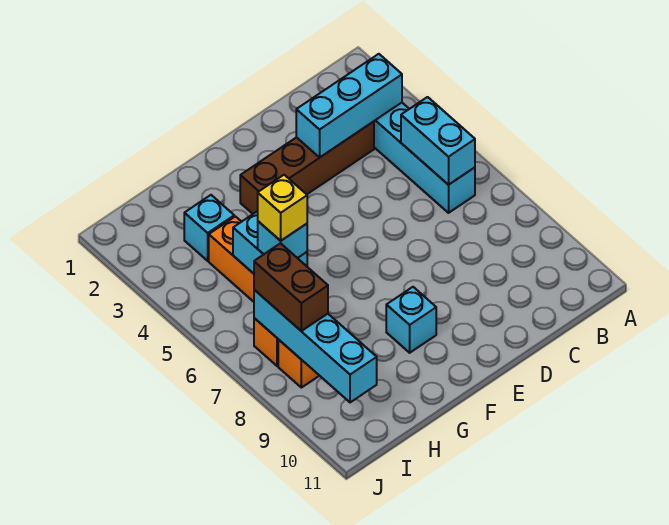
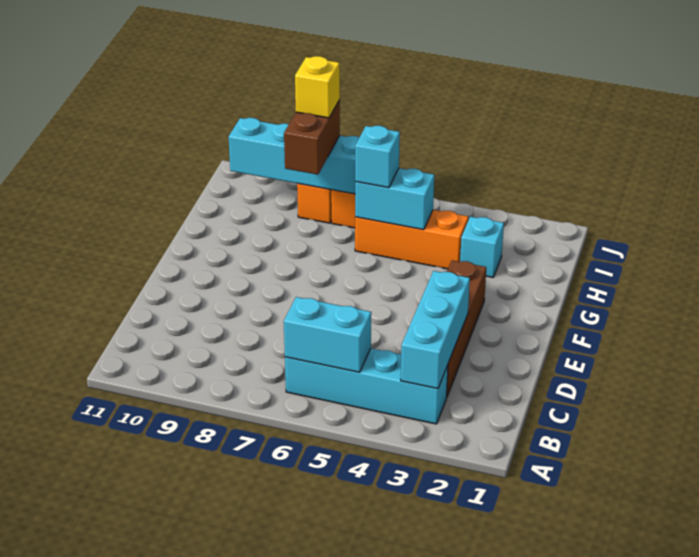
cyan brick F9 level 1 -> none
yellow brick H6 level 4 -> yellow brick I8 level 4
brown brick I7:I8 level 3 -> brown brick H8:I8 level 3

